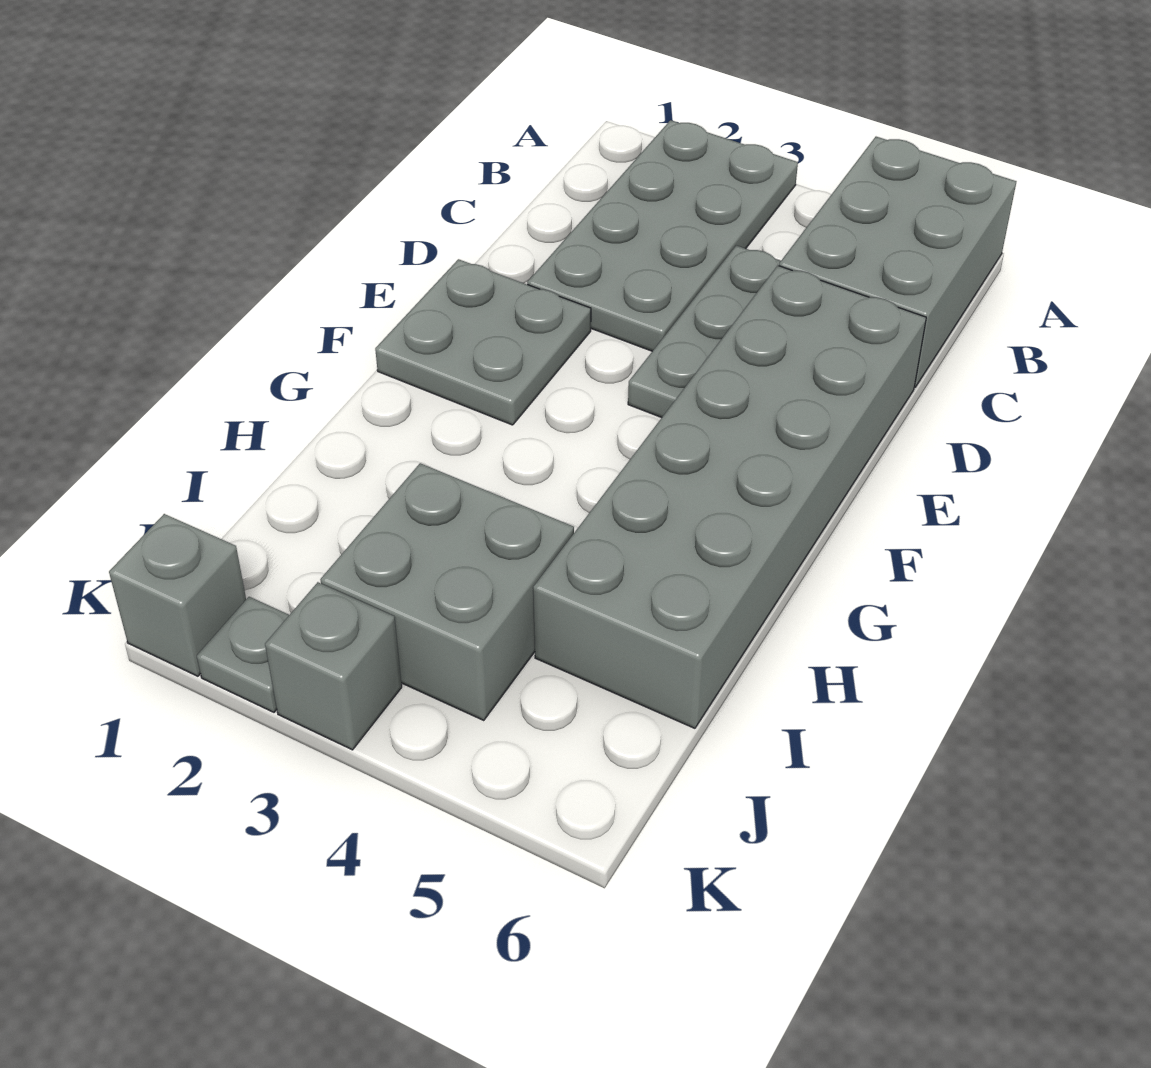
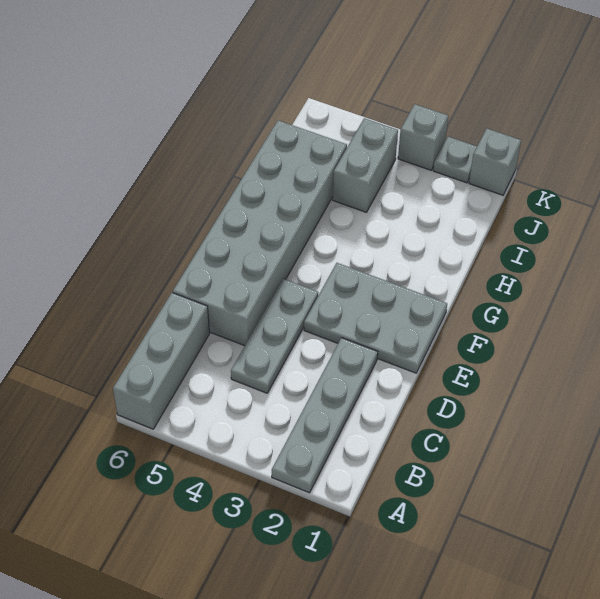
grey plate A2:D3 level 1 -> grey plate A2:D2 level 1
grey brick A5:C6 level 1 -> grey brick A6:C6 level 1
grey plate E1:F2 level 1 -> grey plate E1:F3 level 1
grey brick I3:J4 level 1 -> grey brick I4:J4 level 1

